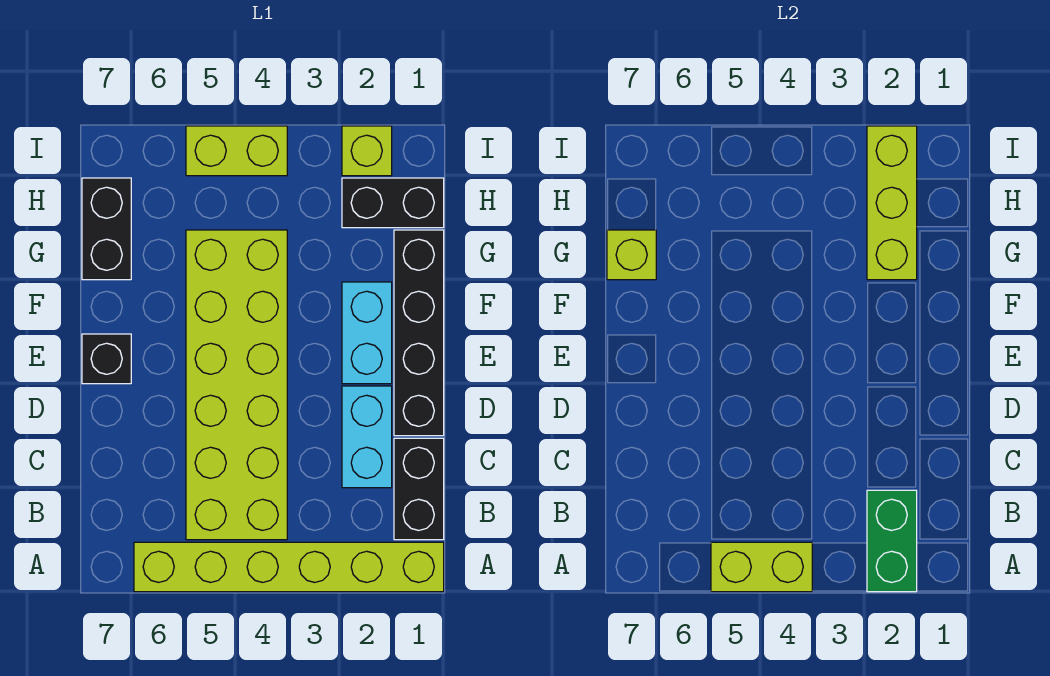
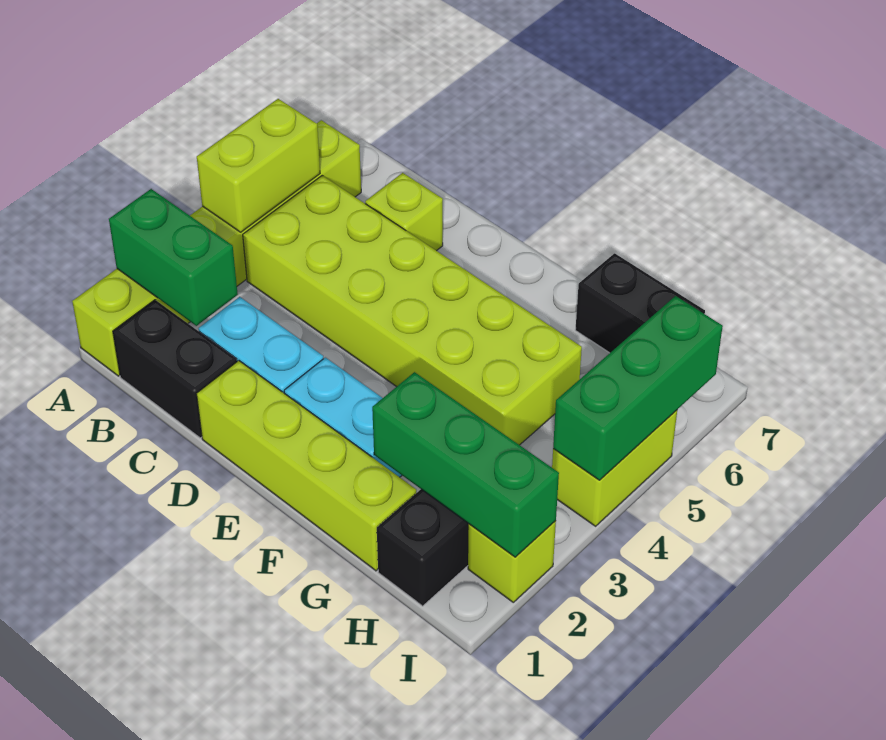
black brick D1:G1 level 1 -> lime brick D1:G1 level 1
black brick E7 level 1 -> none
lime brick G2:I2 level 2 -> green brick G2:I2 level 2
lime brick G7 level 2 -> lime brick C6 level 1
none -> green brick I4:I6 level 2

